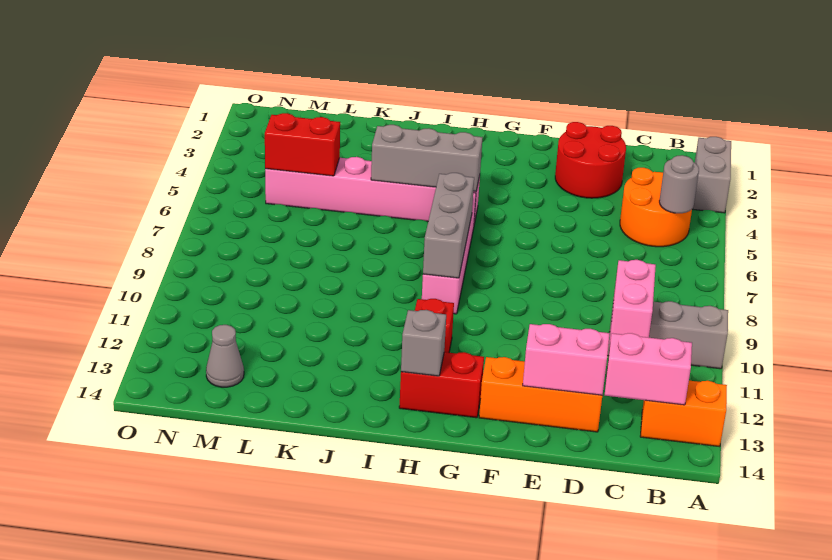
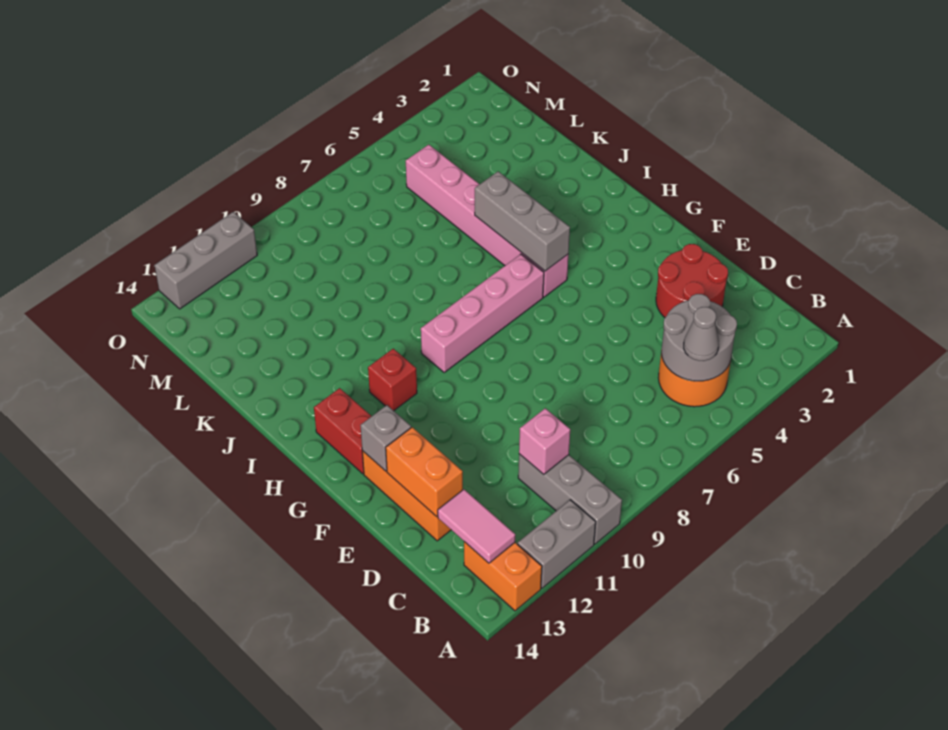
grey brick A2:A3 level 1 -> grey brick A11:A12 level 1
grey round brick B5 level 2 -> grey round brick B4:C5 level 2
pink brick B13:C13 level 2 -> pink tile B13:C13 level 2
pink brick C10:C11 level 2 -> pink brick C10 level 2
pink brick D13:E13 level 2 -> orange brick D13:E13 level 2
grey brick H7:H9 level 2 -> grey brick O11:O13 level 1
grey brick H13 level 2 -> grey brick F13 level 2
red brick L5:M5 level 2 -> none
grey cone M13 level 1 -> grey cone B5 level 3

